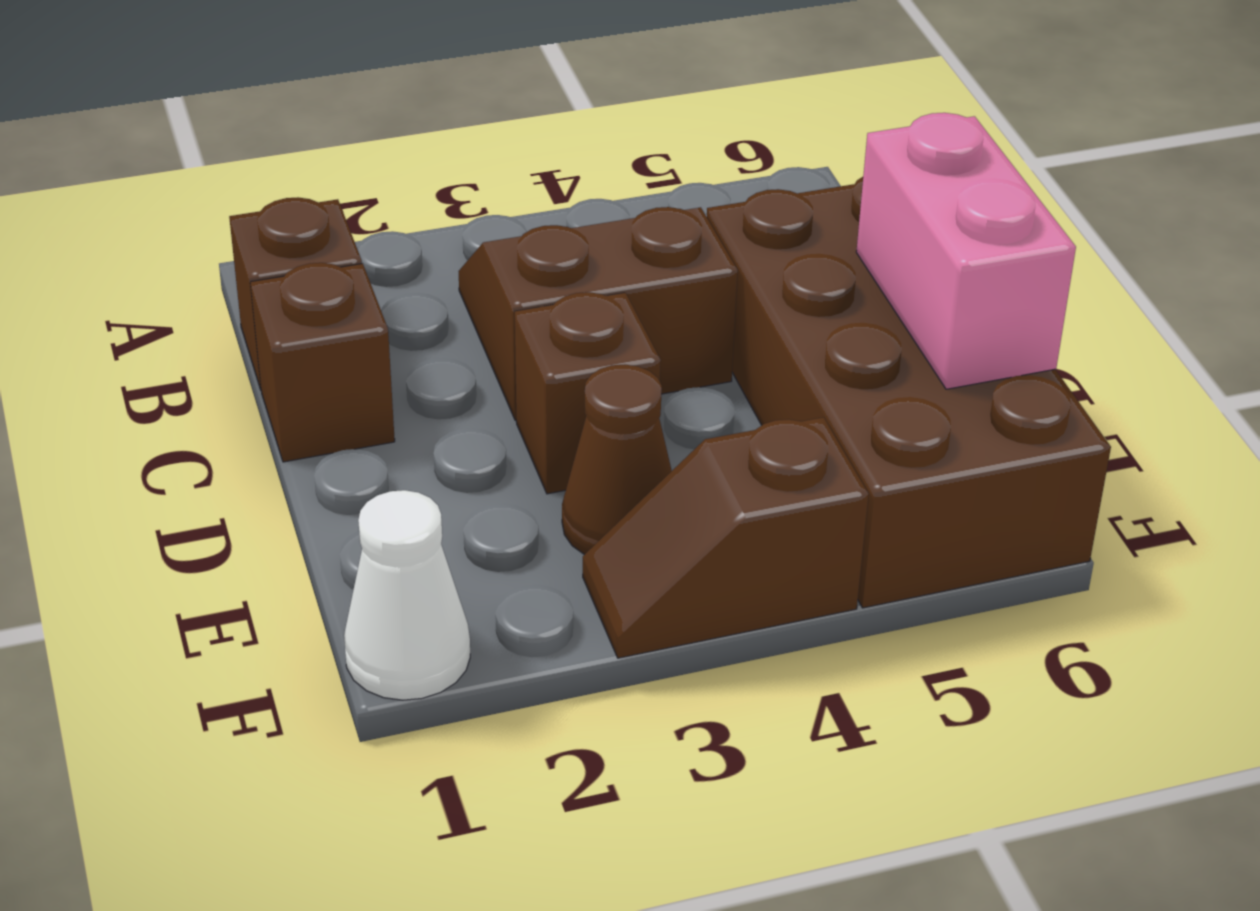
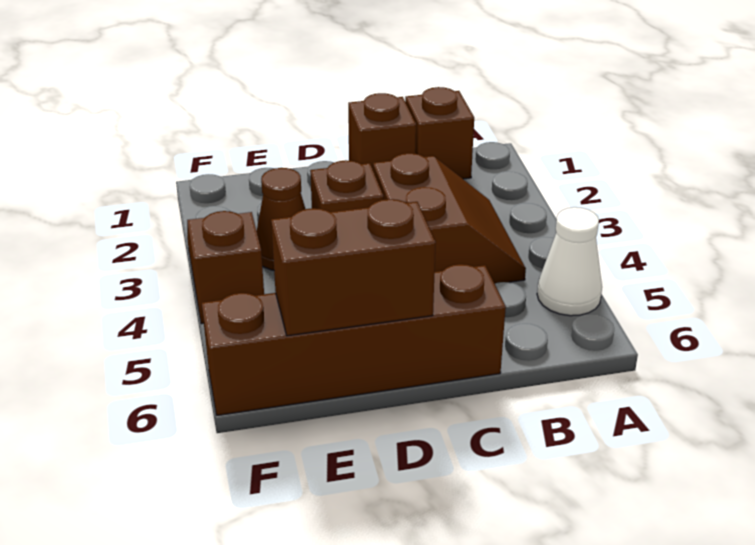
brown brick C5:F6 level 1 -> brown brick C6:F6 level 1
pink brick D6:E6 level 2 -> brown brick D6:E6 level 2
white cone F1 level 1 -> white cone A5 level 1

